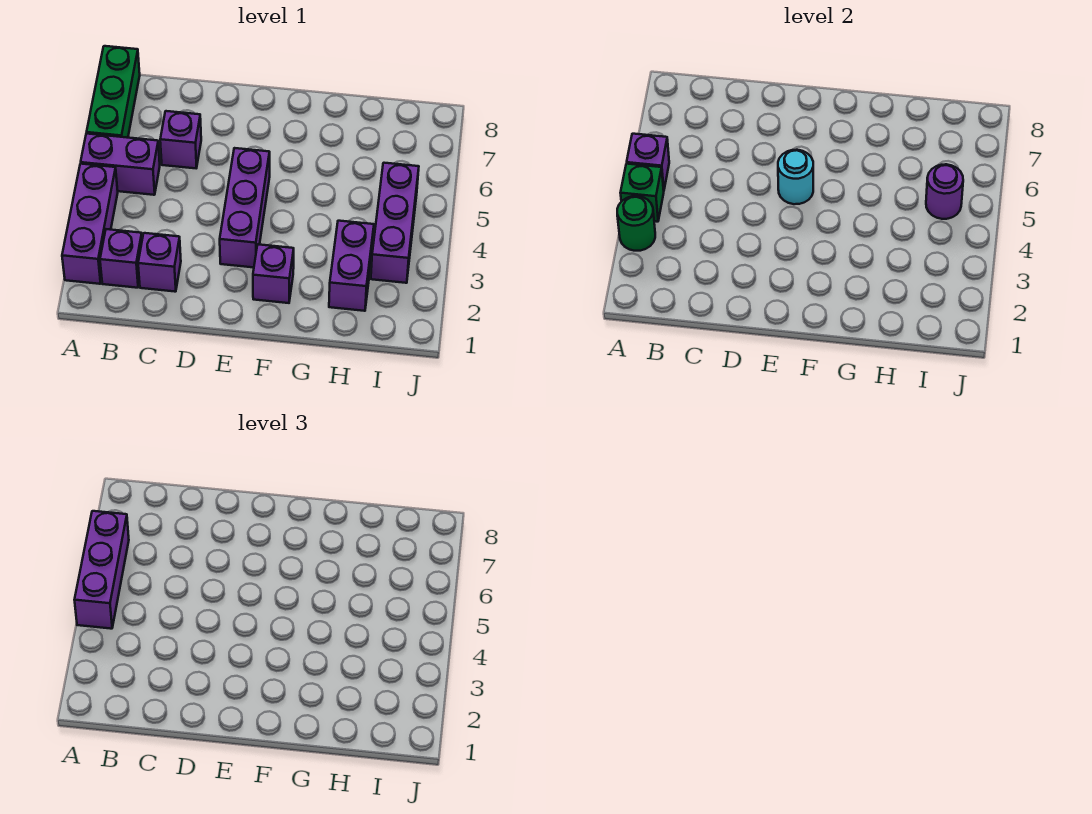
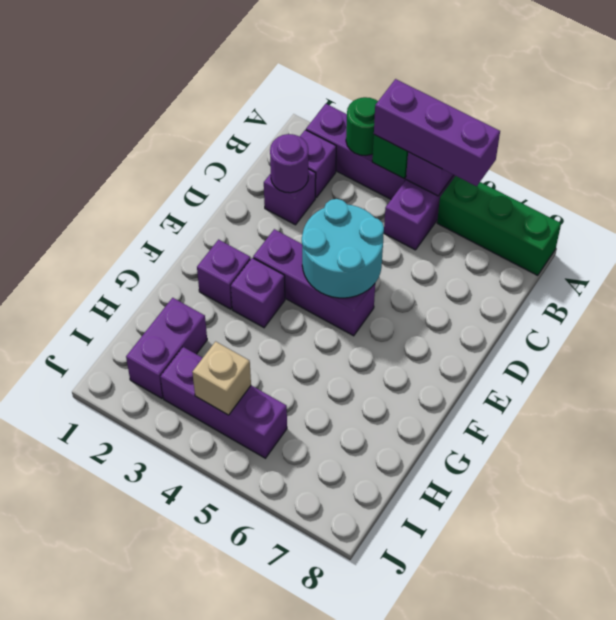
purple brick C6 level 1 -> purple brick F3 level 1
cyan round brick E5 level 2 -> cyan round brick D4:E5 level 2
purple brick H2:H3 level 1 -> purple brick H2:I2 level 1
none -> tan brick I4 level 2
purple round brick I5 level 2 -> purple round brick C2 level 2

